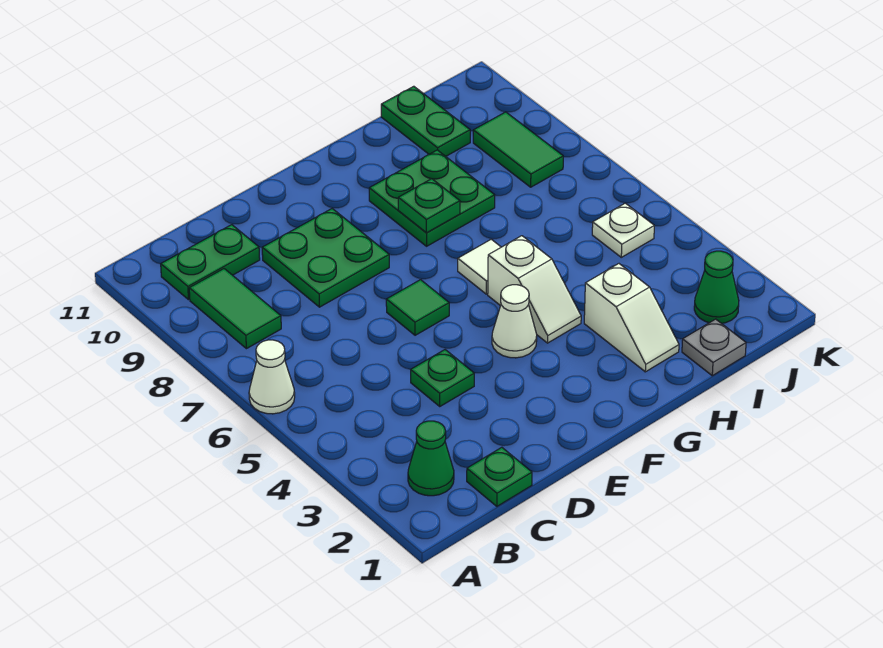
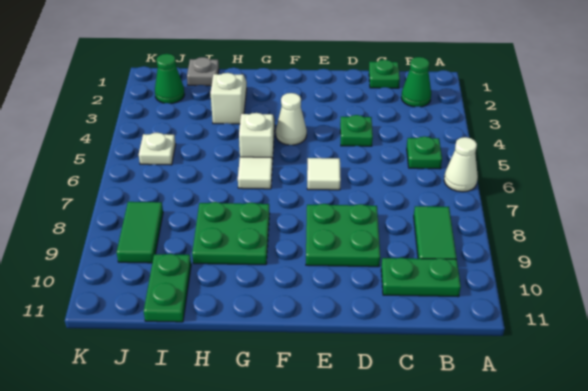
green tile E6 level 1 -> white tile E6 level 1
green plate G8 level 2 -> green plate B5 level 1

